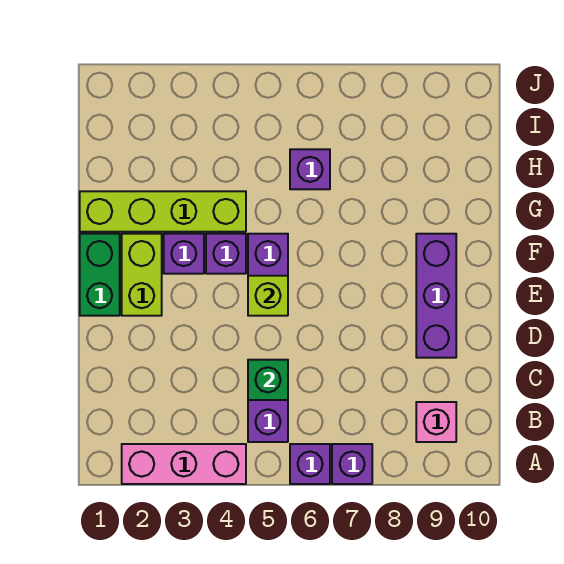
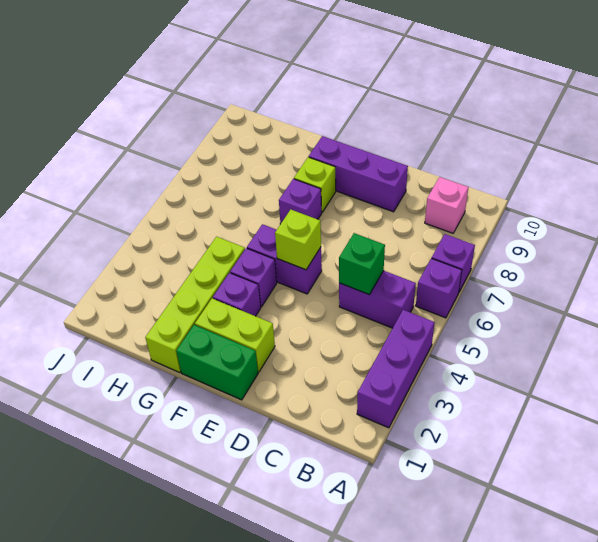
pink brick A2:A4 level 1 -> purple brick A2:A4 level 1
none -> lime brick F8 level 1
purple brick H6 level 1 -> purple brick F7 level 1

